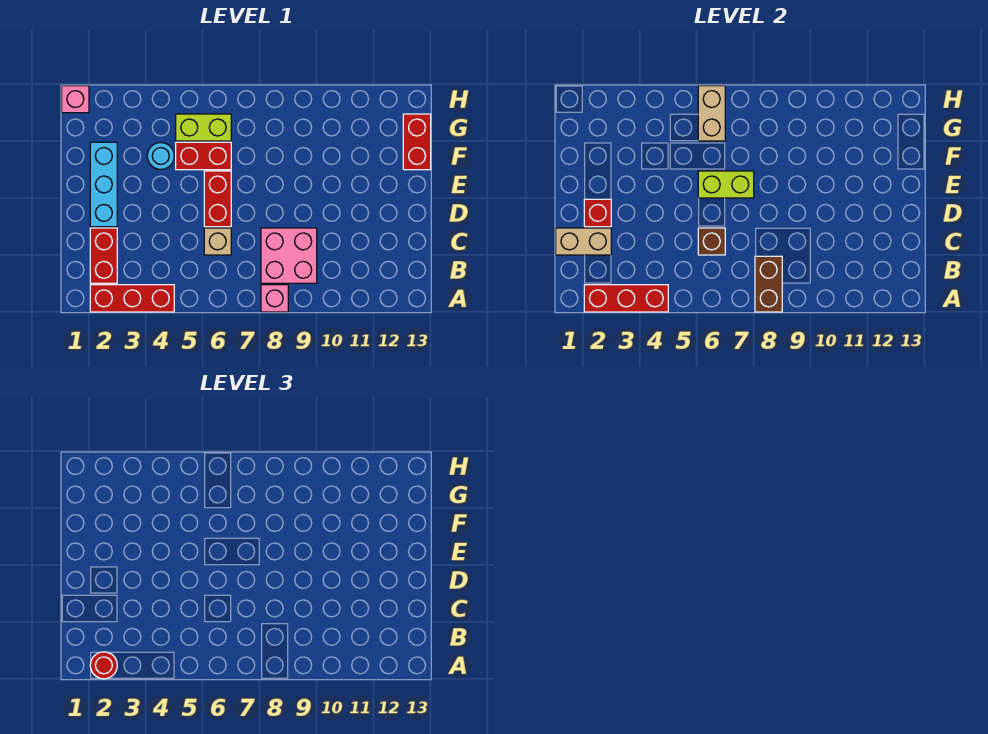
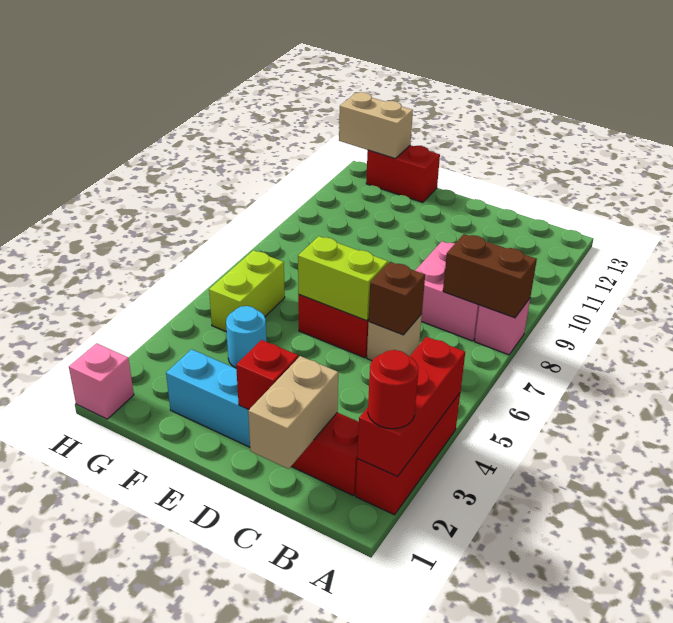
lime brick E6:E7 level 2 -> lime brick D6:E6 level 2
red brick F5:F6 level 1 -> none
tan brick G6:H6 level 2 -> tan brick G13:H13 level 2

